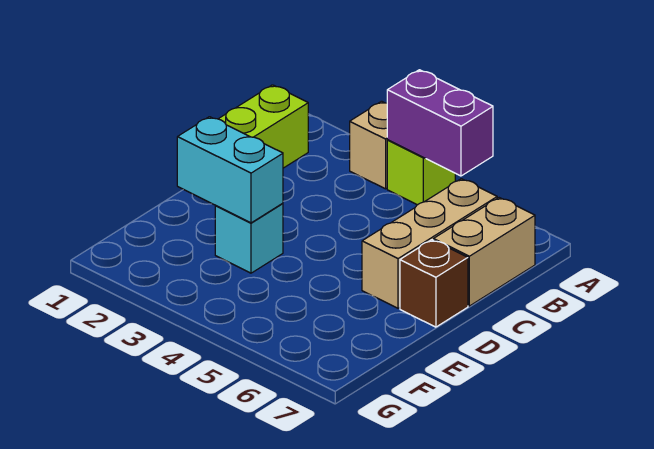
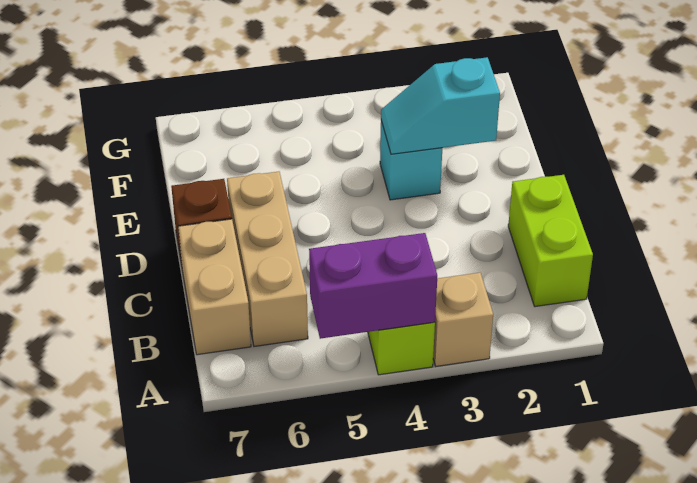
cyan brick E2:E3 level 2 -> cyan slope E2:E3 level 2 top 2

